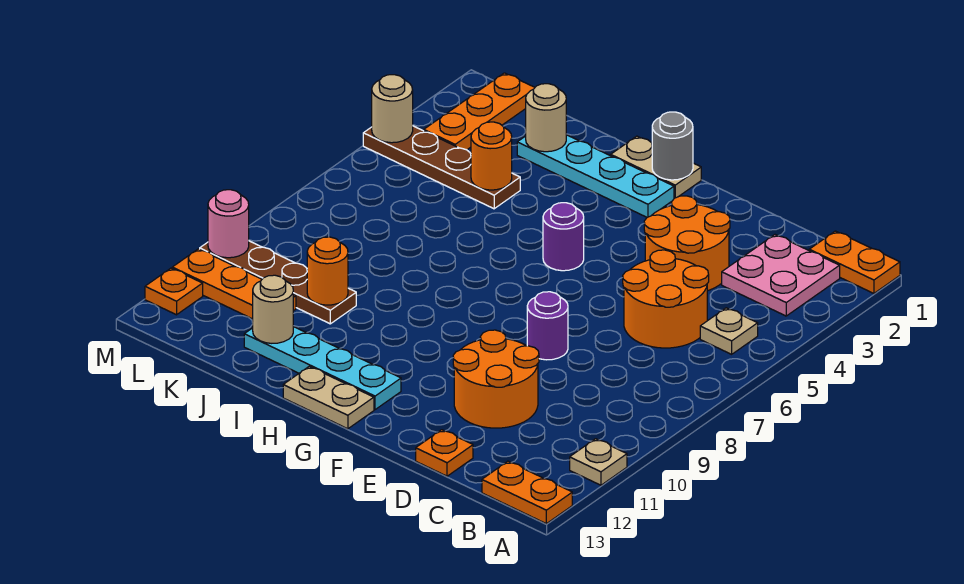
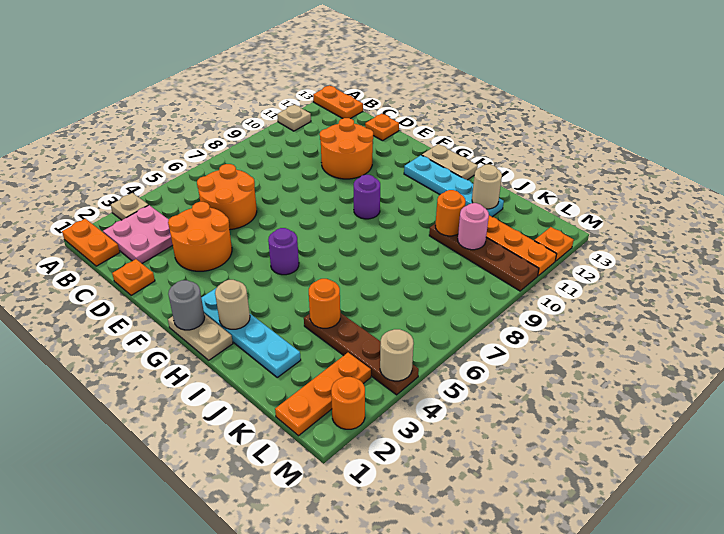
tan plate B5 level 1 -> tan plate A3 level 1
none -> orange plate D1 level 1
purple round brick E8 level 1 -> purple round brick G9 level 1
tan round brick J2 level 2 -> tan round brick H2 level 2
none -> orange round brick M2 level 1
pink round brick M10 level 2 -> pink round brick K10 level 2

